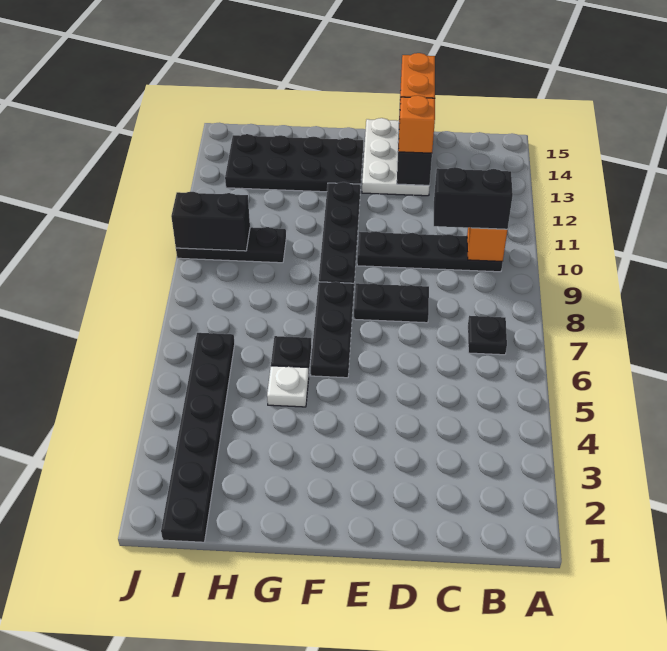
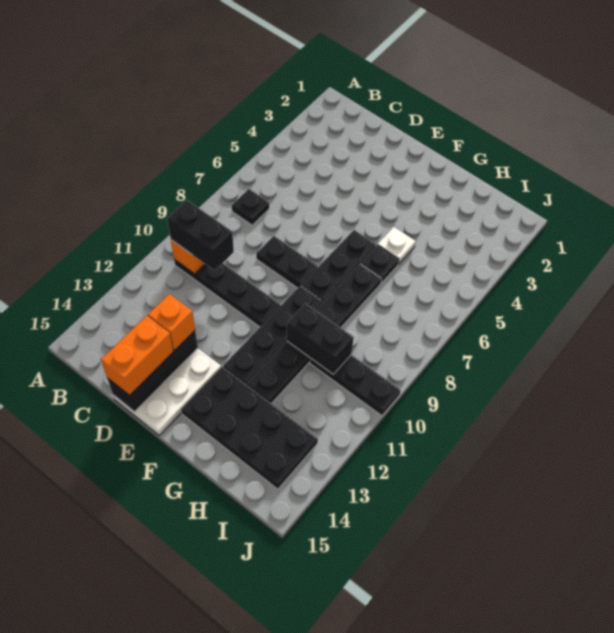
black plate I1:I6 level 1 -> black plate G7:G12 level 1
black brick I10:J10 level 2 -> black brick G10:H10 level 2

